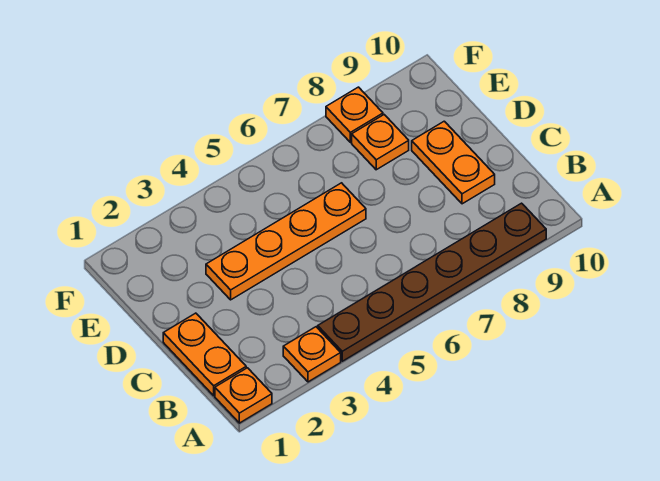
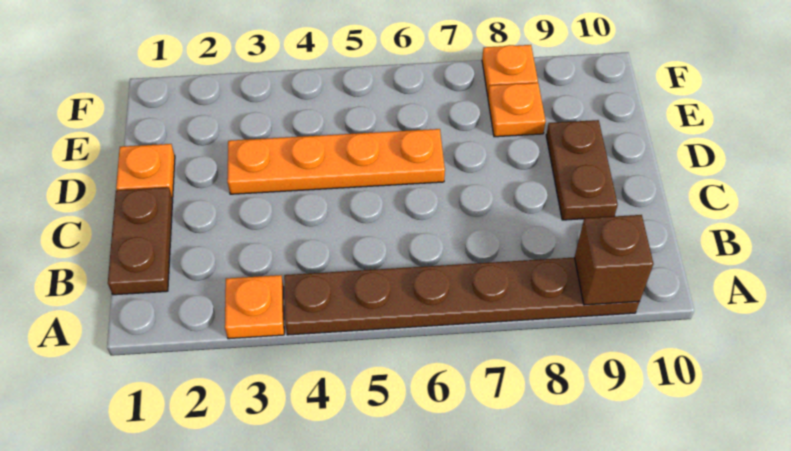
orange plate A1 level 1 -> orange plate D1 level 1
none -> brown brick A9 level 2
orange plate B1:C1 level 1 -> brown plate B1:C1 level 1
orange plate C9:D9 level 1 -> brown plate C9:D9 level 1

